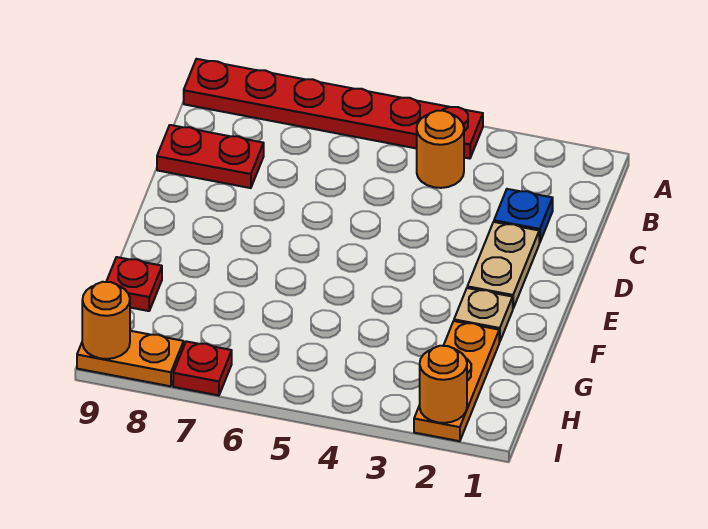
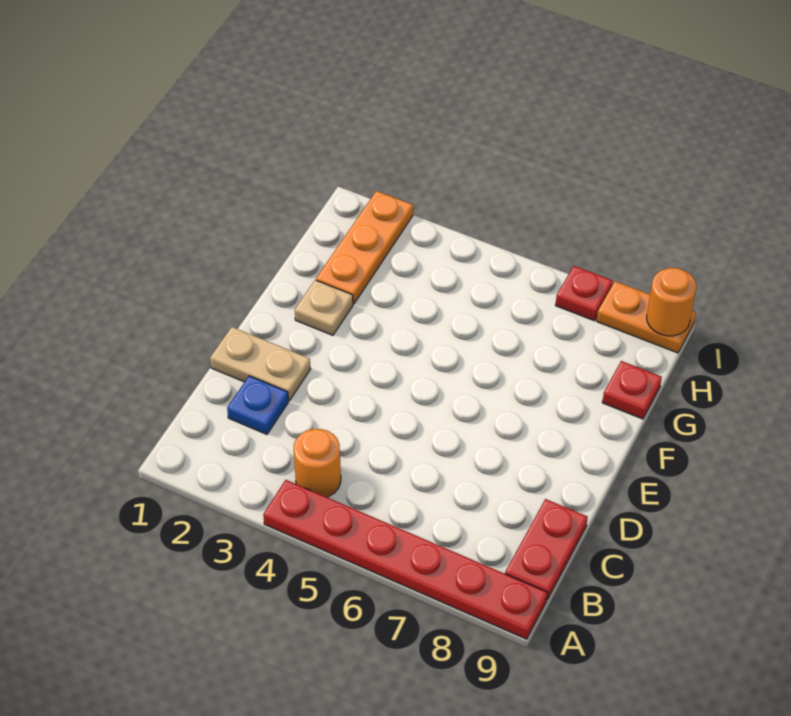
red plate C8:C9 level 1 -> red plate B9:C9 level 1
tan plate D2:E2 level 1 -> tan plate D1:D2 level 1
orange round brick I2 level 2 -> none

